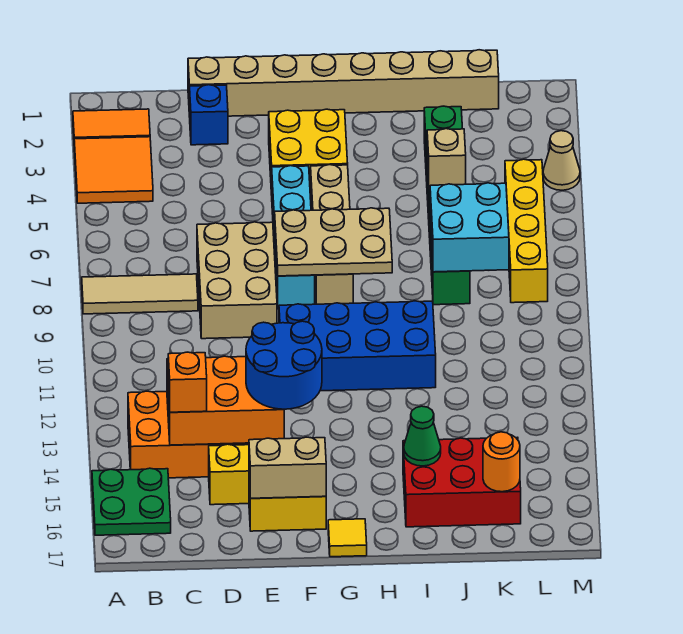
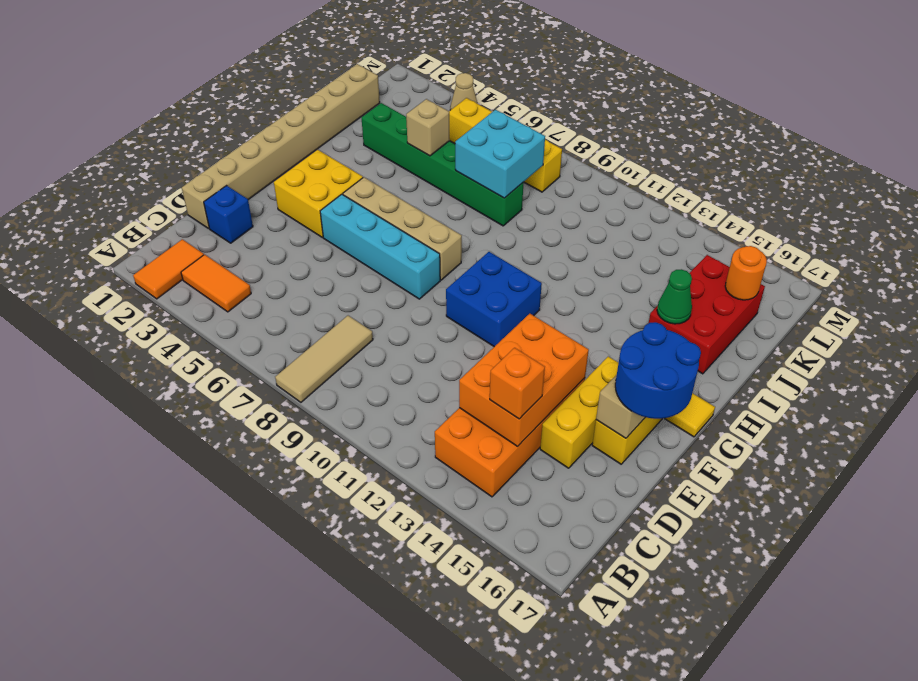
orange tile A3:B4 level 1 -> orange tile B3:B4 level 1
green plate A15:B16 level 1 -> none
tan brick D7:E9 level 1 -> none
blue round brick E13:F14 level 3 -> blue round brick E16:F17 level 3
tan plate F7:H8 level 2 -> none
blue brick F10:I11 level 1 -> blue brick F10:G11 level 1

